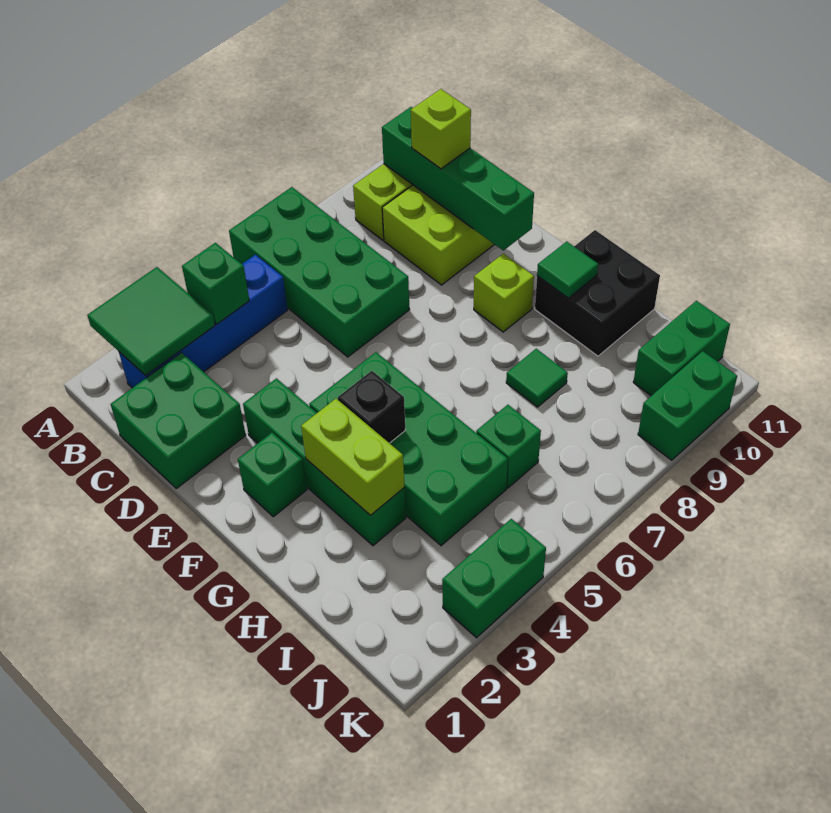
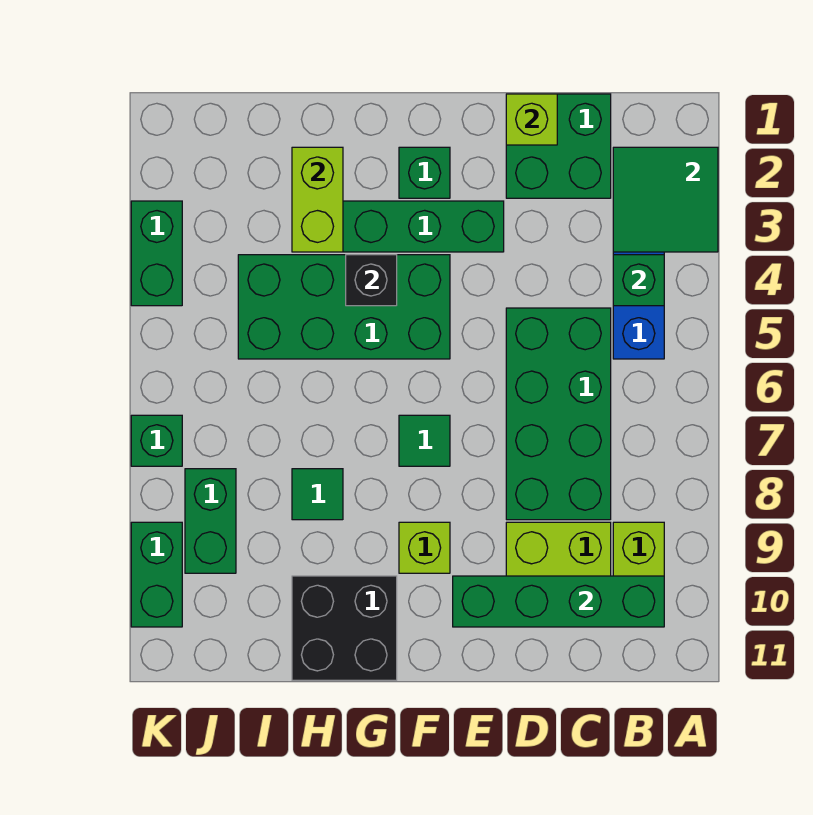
green brick A6:D7 level 1 -> green brick C5:D8 level 1
lime brick C10 level 3 -> lime brick D1 level 2
lime brick G3:H3 level 2 -> lime brick H2:H3 level 2
green tile G10 level 2 -> green tile F7 level 1
green brick I6 level 1 -> green brick K7 level 1
green brick J10:J11 level 1 -> green brick J8:J9 level 1

